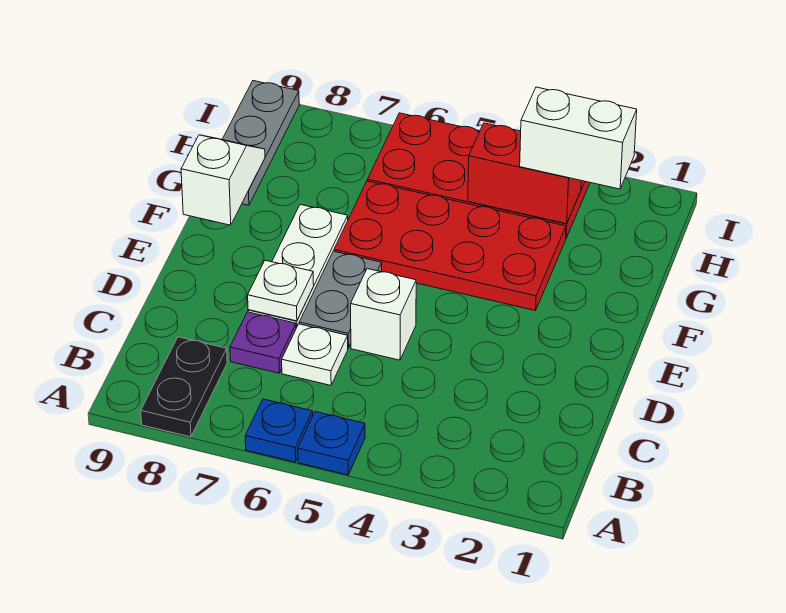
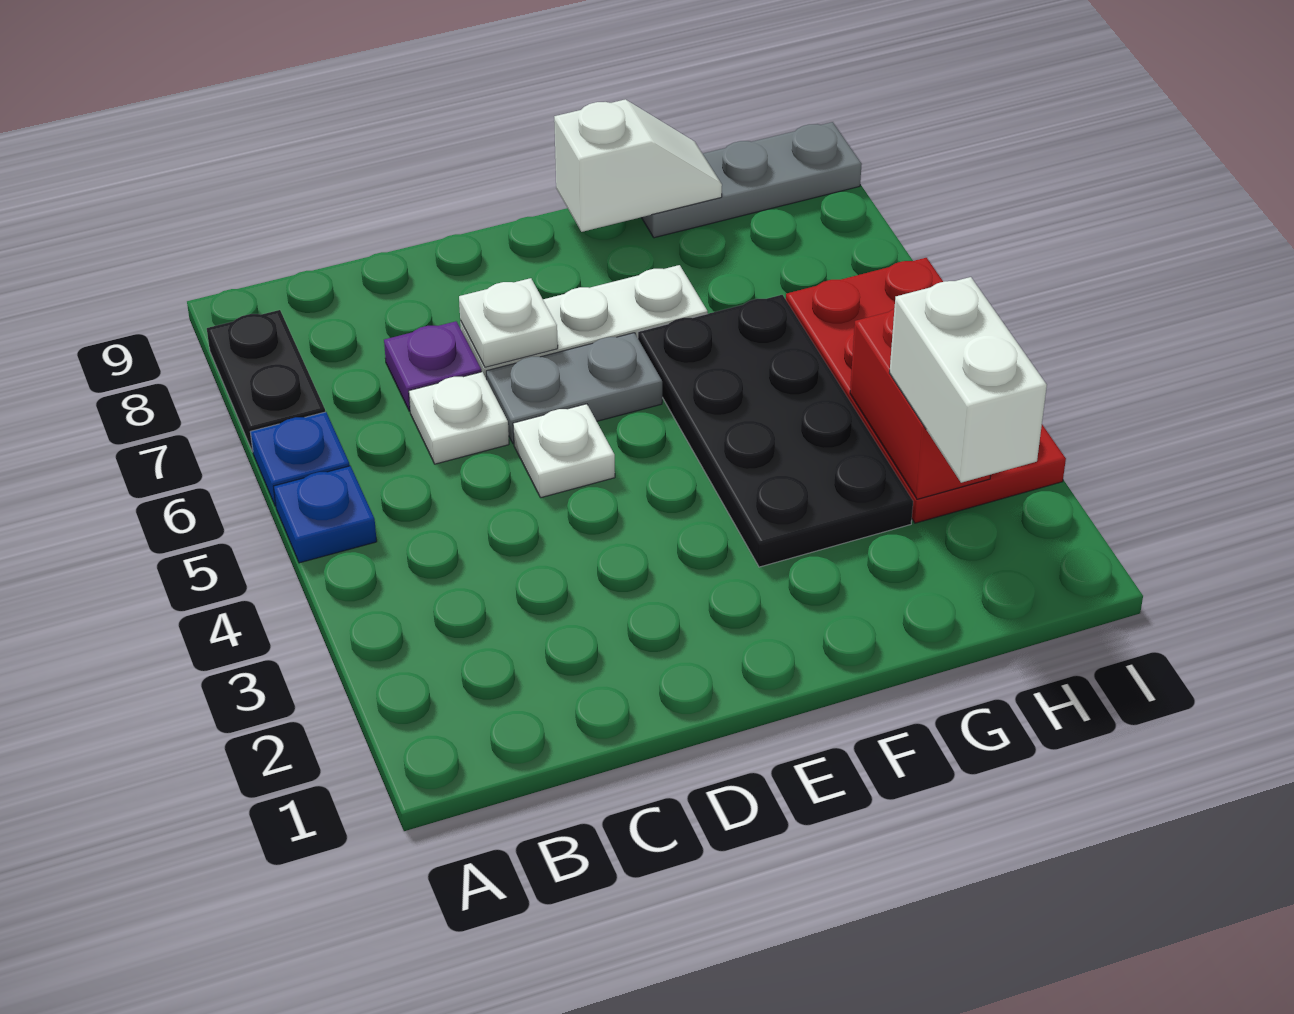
black plate A8:B8 level 1 -> black plate A7:A8 level 1
white brick D5 level 1 -> white plate D5 level 1
red plate F3:G6 level 1 -> black plate F3:G6 level 1

